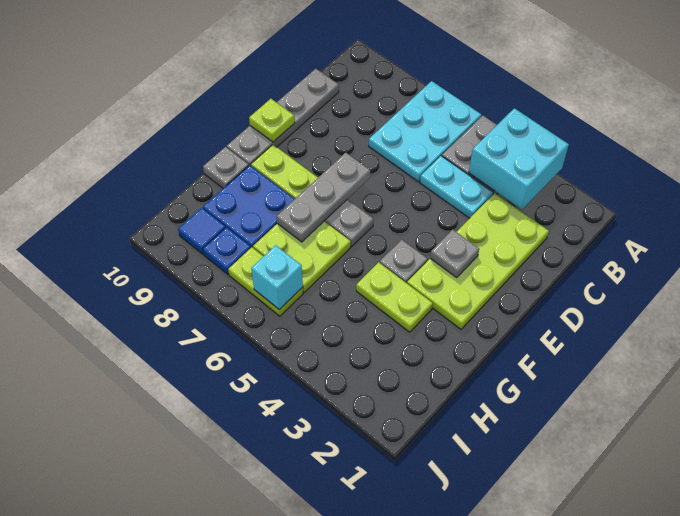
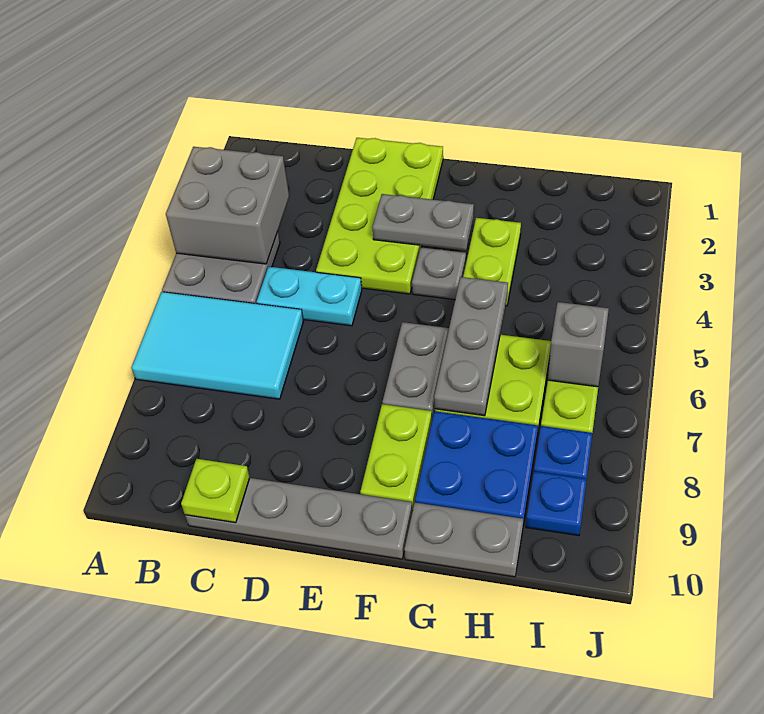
cyan brick A3:B4 level 2 -> grey brick A3:B4 level 2
cyan plate A6:C7 level 1 -> cyan tile A6:C7 level 1
lime plate C2:F3 level 1 -> lime plate D1:E4 level 1
cyan plate C4:C5 level 1 -> cyan plate C5:D5 level 1
grey plate E3 level 2 -> grey plate E3:F3 level 2
grey plate E7:G7 level 2 -> grey plate G5:G7 level 2
lime plate E10 level 2 -> lime plate C10 level 2
grey plate G10 level 1 -> grey plate G10:H10 level 1
cyan brick I6 level 2 -> grey brick I6 level 2
blue tile I9 level 1 -> blue plate I9 level 1

